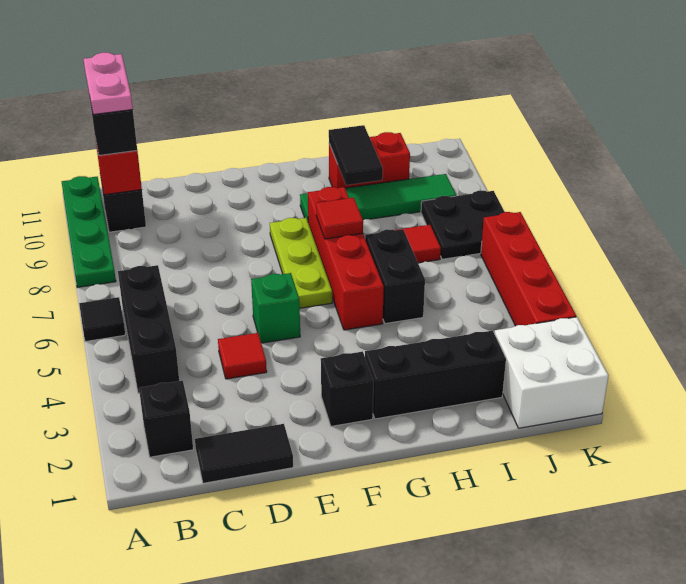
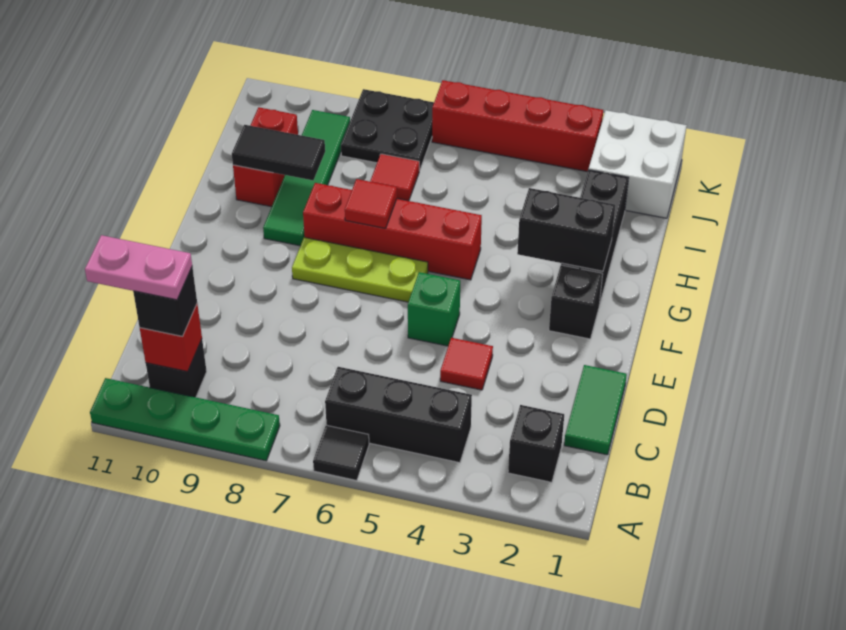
black tile C1:D1 level 1 -> green tile C1:D1 level 1
black brick H5:H6 level 1 -> black brick G2:G3 level 2

